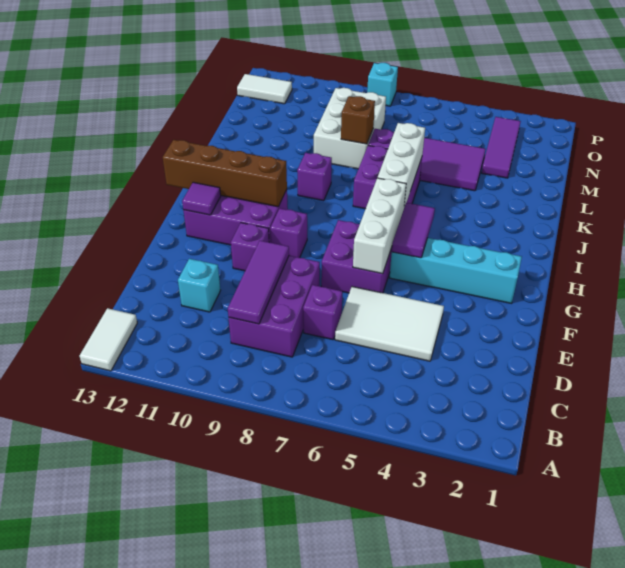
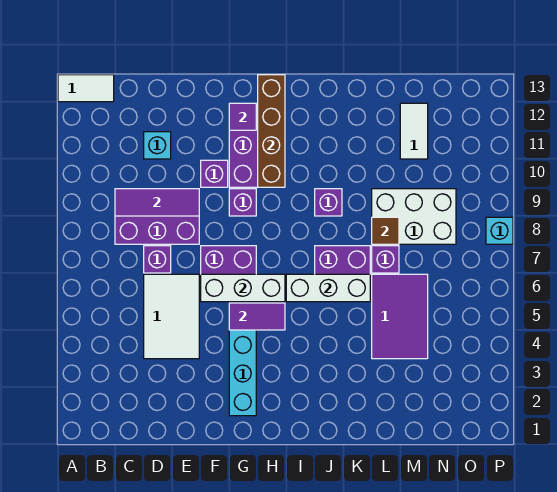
brown brick L8 level 2 -> brown tile L8 level 2
purple tile M3:O3 level 1 -> none
white tile O12:O13 level 1 -> white tile M11:M12 level 1

